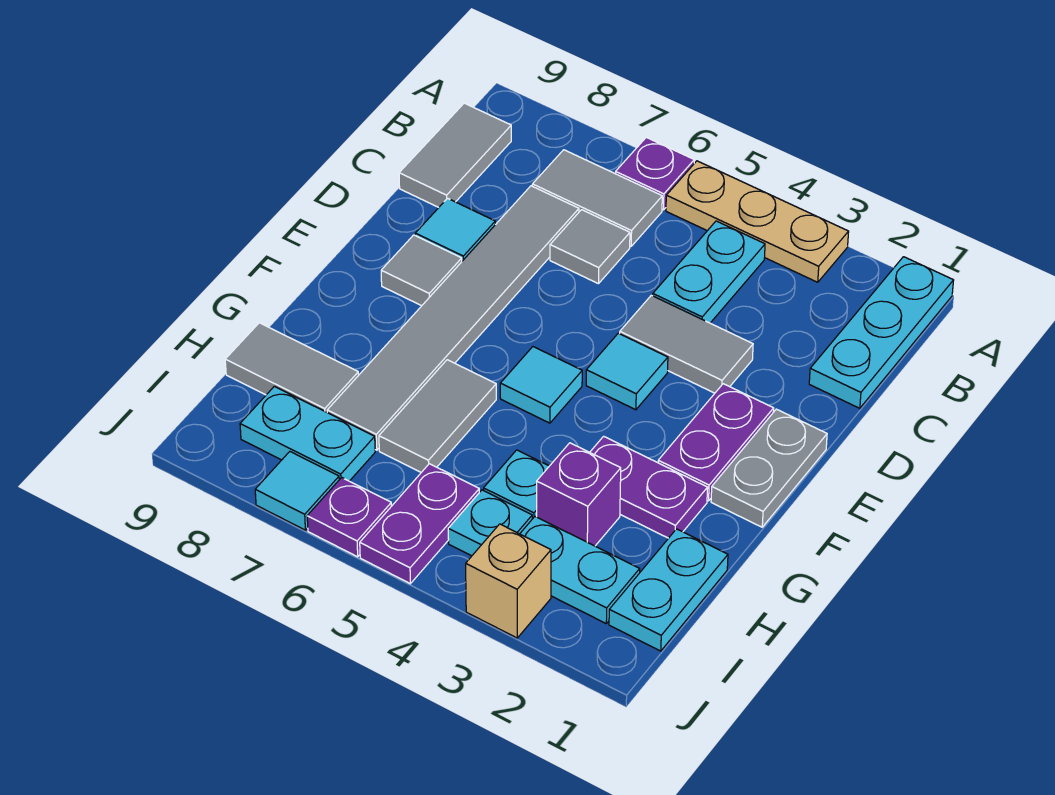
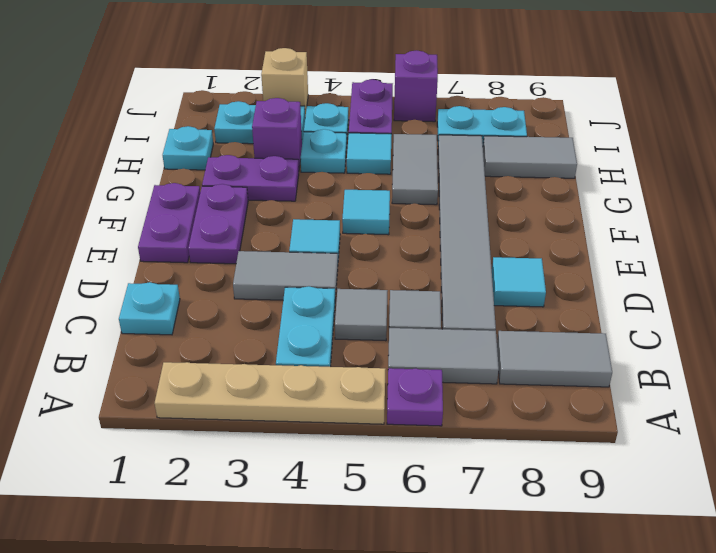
cyan plate A1:C1 level 1 -> cyan plate C1 level 1
tan plate A3:A5 level 1 -> tan plate A2:A5 level 1
grey tile B9:C9 level 1 -> grey tile B8:B9 level 1
grey plate E1:F1 level 1 -> purple plate E1:F1 level 1
grey tile E8 level 1 -> grey tile C5 level 1
cyan plate H1:I1 level 1 -> cyan plate H1 level 1
purple plate J6 level 1 -> purple brick J6 level 1
cyan tile J7 level 1 -> cyan tile H5 level 1

